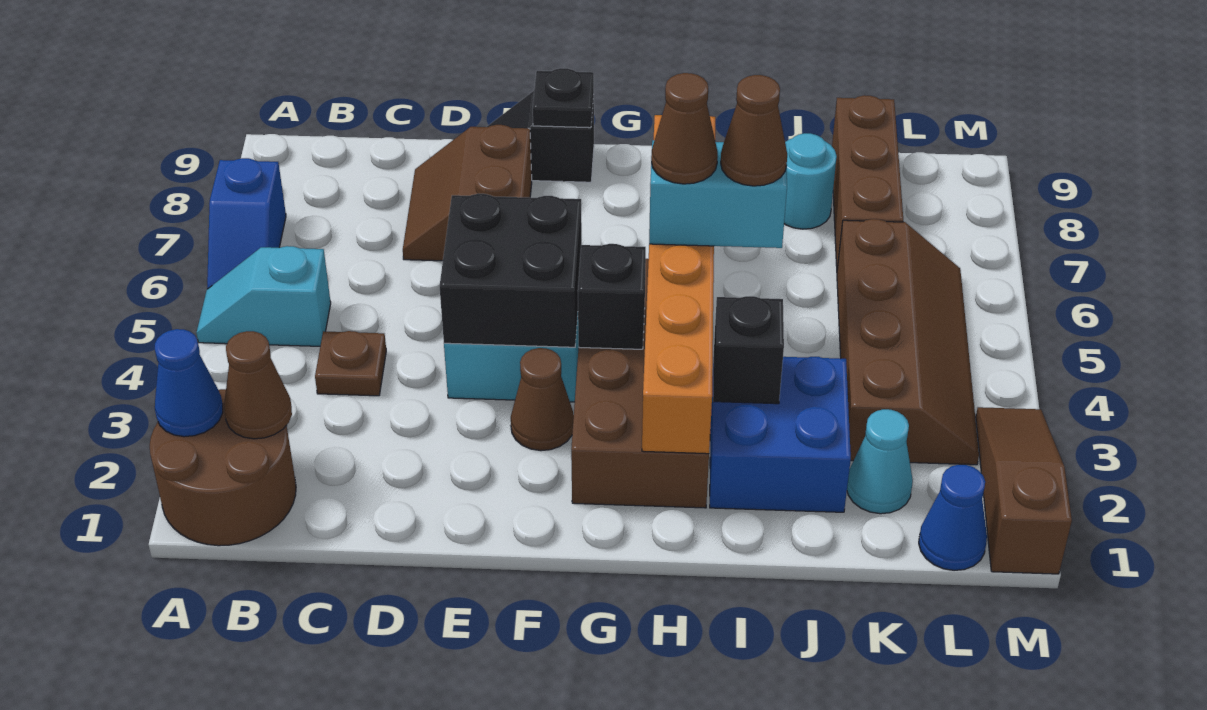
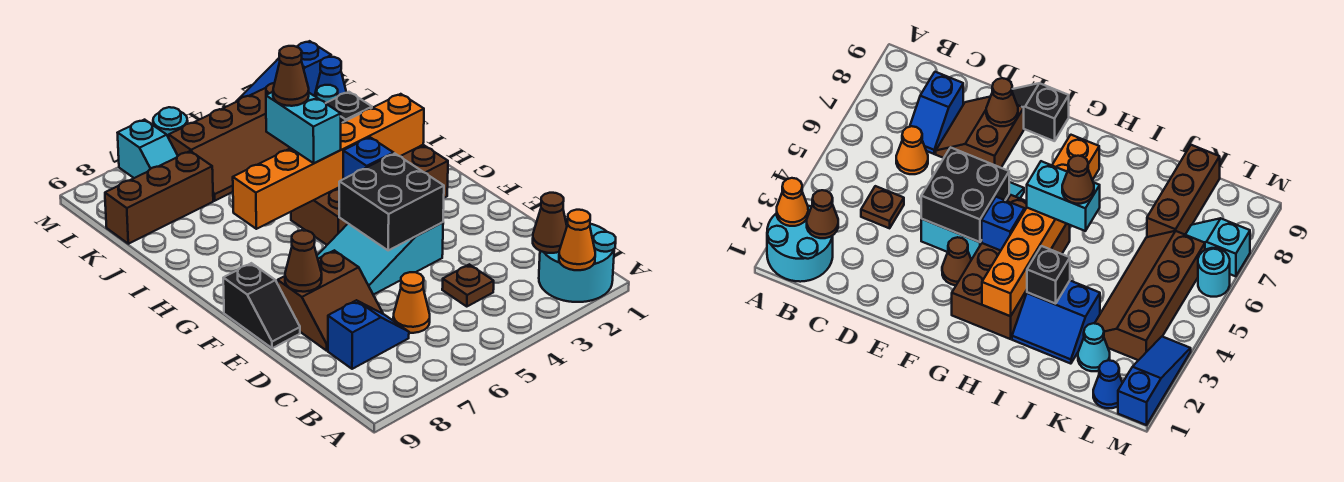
brown round brick A1:B2 level 1 -> cyan round brick A1:B2 level 1
blue cone A2 level 2 -> orange cone A2 level 2
cyan slope A5:B5 level 1 top B -> cyan slope L7:M7 level 1 top M
blue slope A6:A7 level 1 top 7 -> blue slope C7:C8 level 1 top 8
none -> orange cone C6 level 1
black plate F9 level 2 -> none
black brick G4 level 2 -> blue brick G4 level 2
brown cone H5 level 4 -> brown cone E8 level 2
blue brick I2:J3 level 1 -> blue slope I2:J3 level 1 top 3
cyan round brick J8 level 1 -> cyan round brick M6 level 1
brown slope K3:L6 level 1 top K -> brown slope K3:L6 level 1 top L
brown slope M1:M3 level 1 top 1 -> blue slope M1:M3 level 1 top 1

